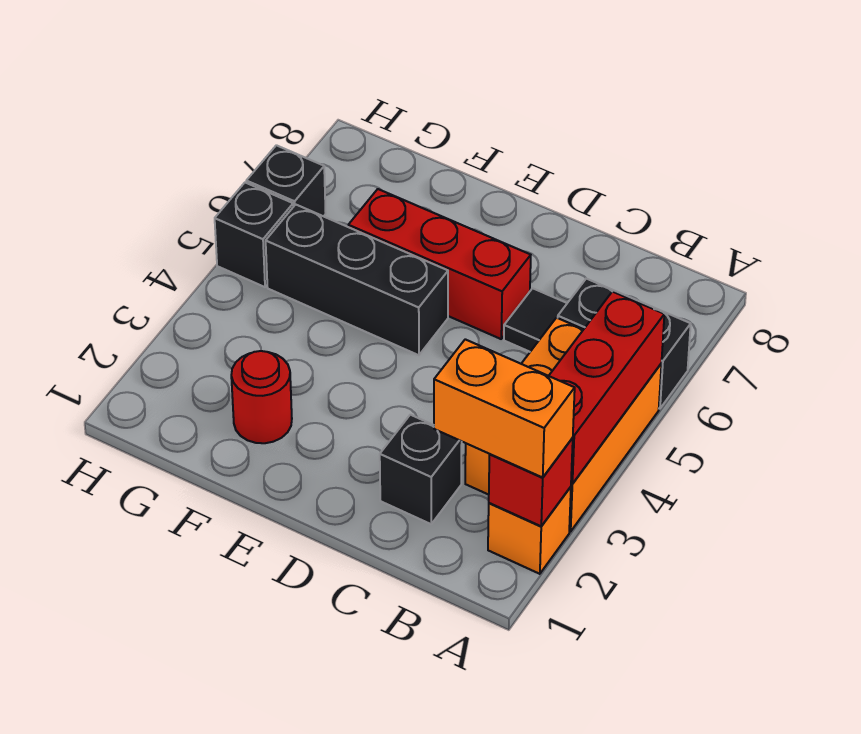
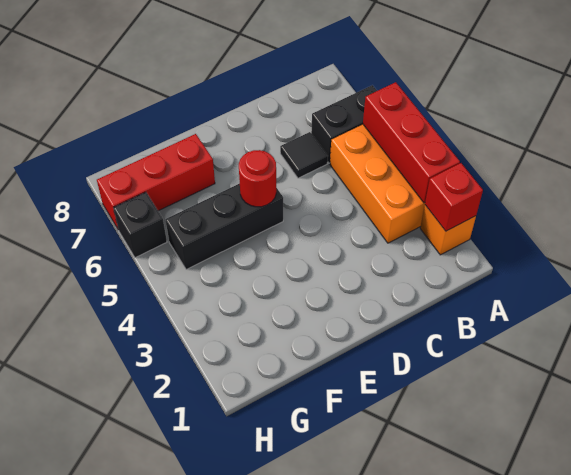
orange brick A2:B2 level 3 -> none
black brick C2 level 1 -> none
red brick D6:F6 level 1 -> red brick F7:H7 level 1
red round brick F2 level 1 -> red round brick E5 level 2
black brick H5 level 1 -> none

